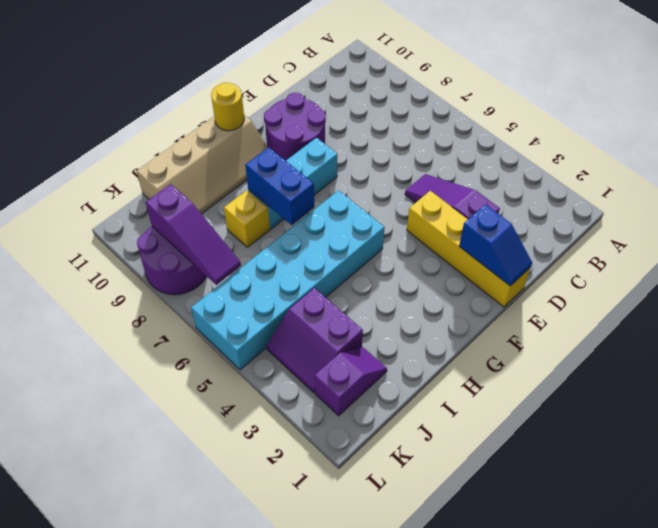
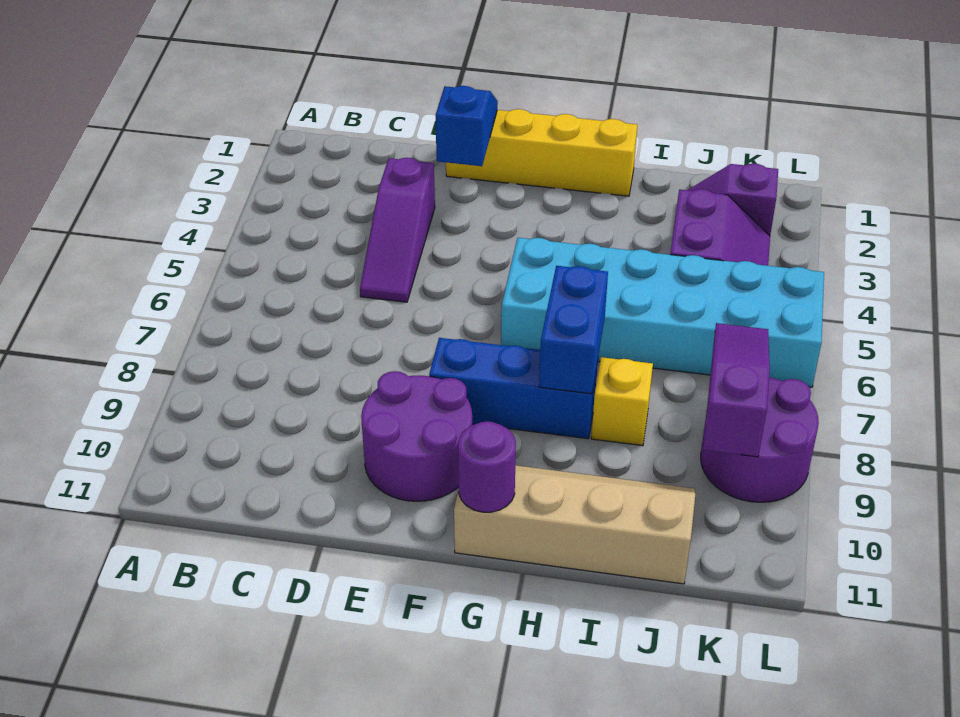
yellow brick E1:E4 level 1 -> yellow brick E1:H1 level 1
cyan brick F8:H8 level 1 -> blue brick F8:H8 level 1
yellow round brick G11 level 2 -> purple round brick G11 level 2

